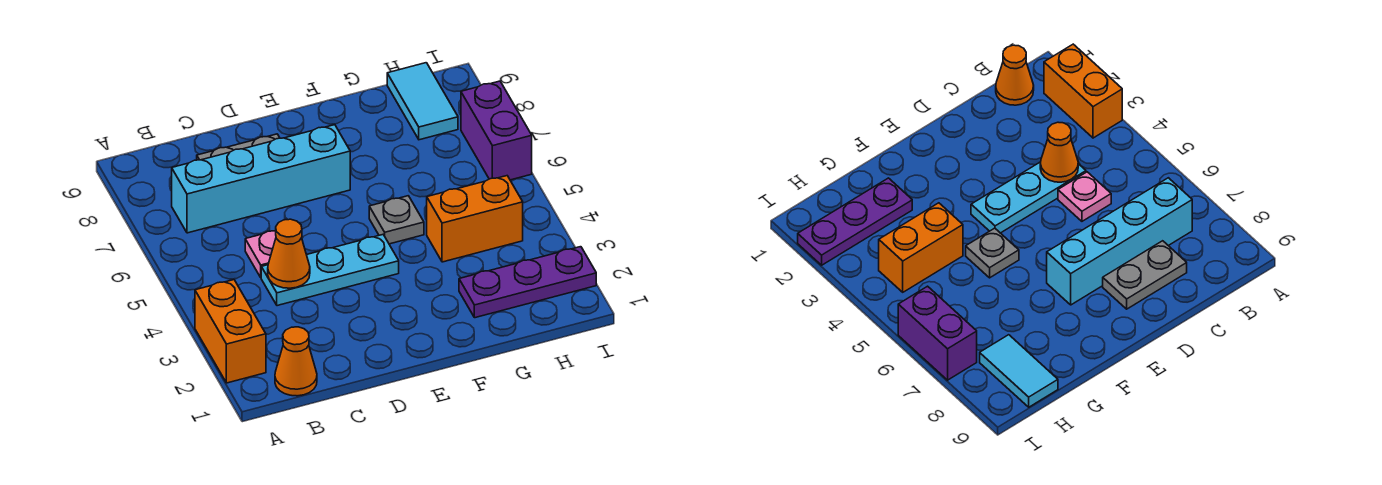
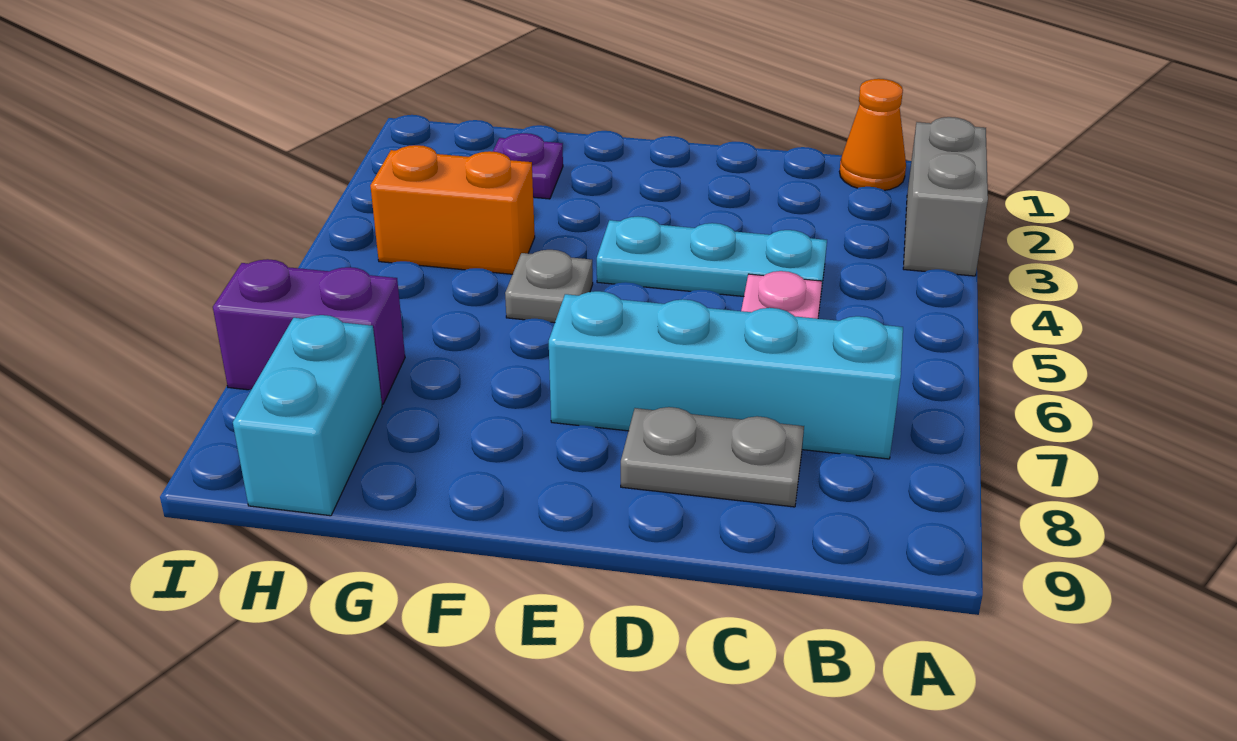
orange brick A2:A3 level 1 -> grey brick A2:A3 level 1
orange cone C4 level 2 -> none
purple plate G2:I2 level 1 -> purple plate G2 level 1
cyan tile H8:H9 level 1 -> cyan brick H8:H9 level 1
purple brick I6:I7 level 1 -> purple brick H7:I7 level 1

